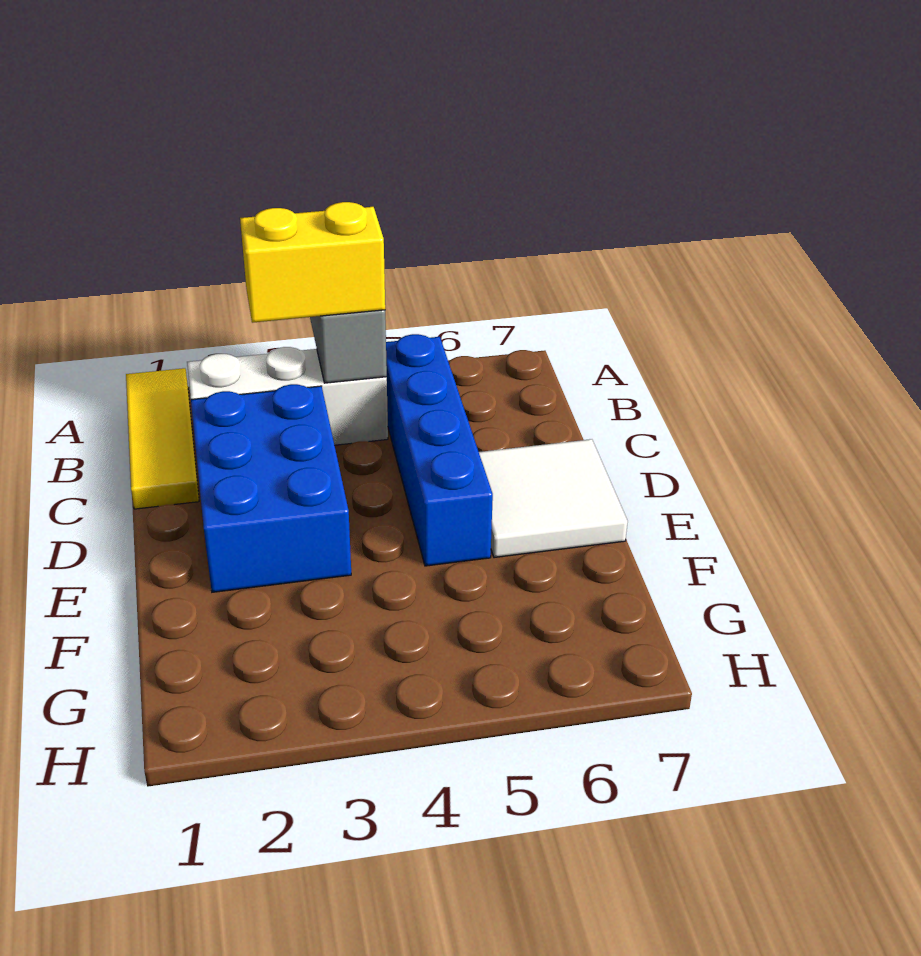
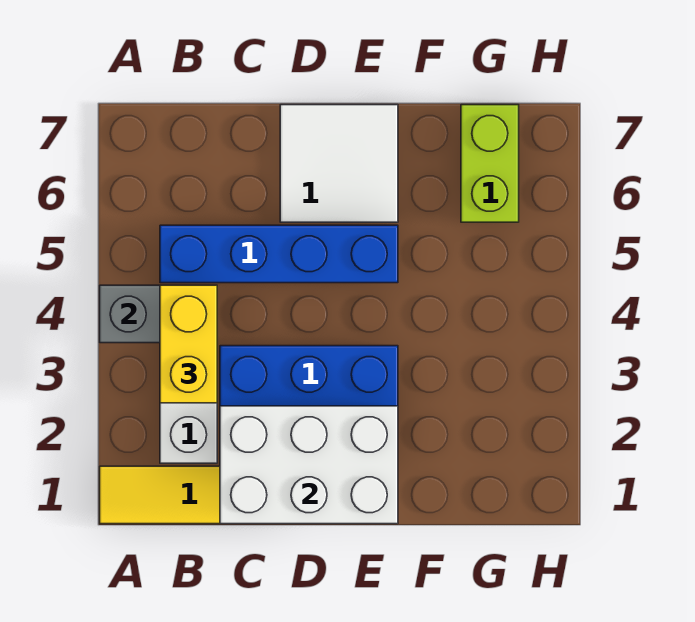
none -> white brick C1:E2 level 2
none -> lime brick G6:G7 level 1

